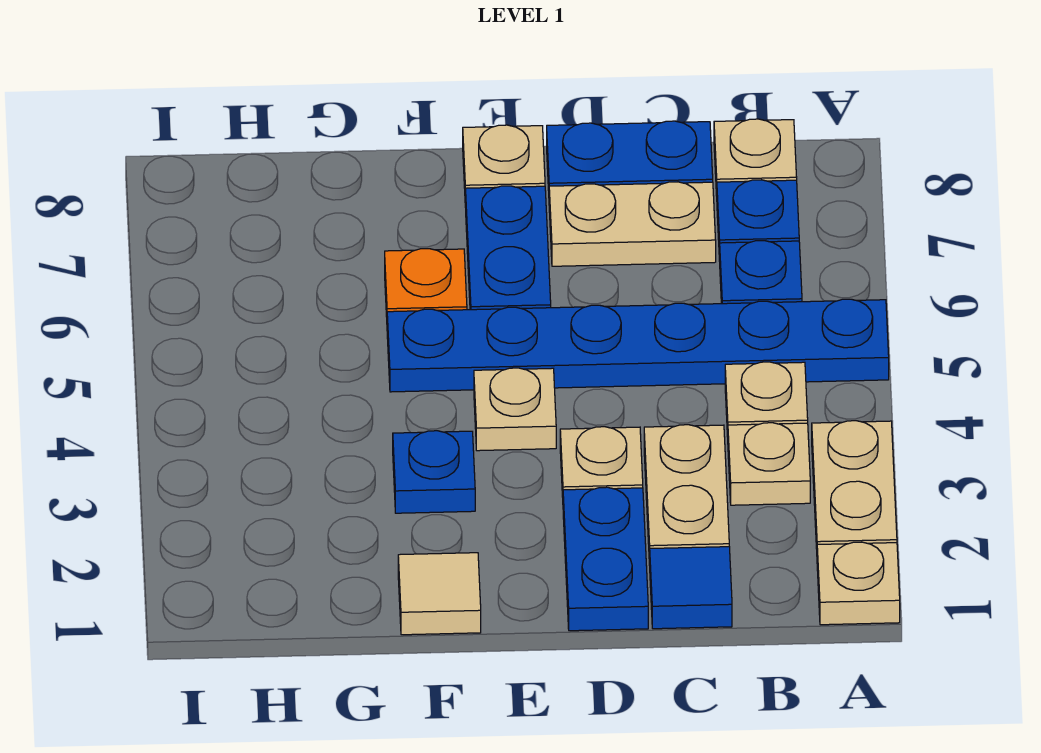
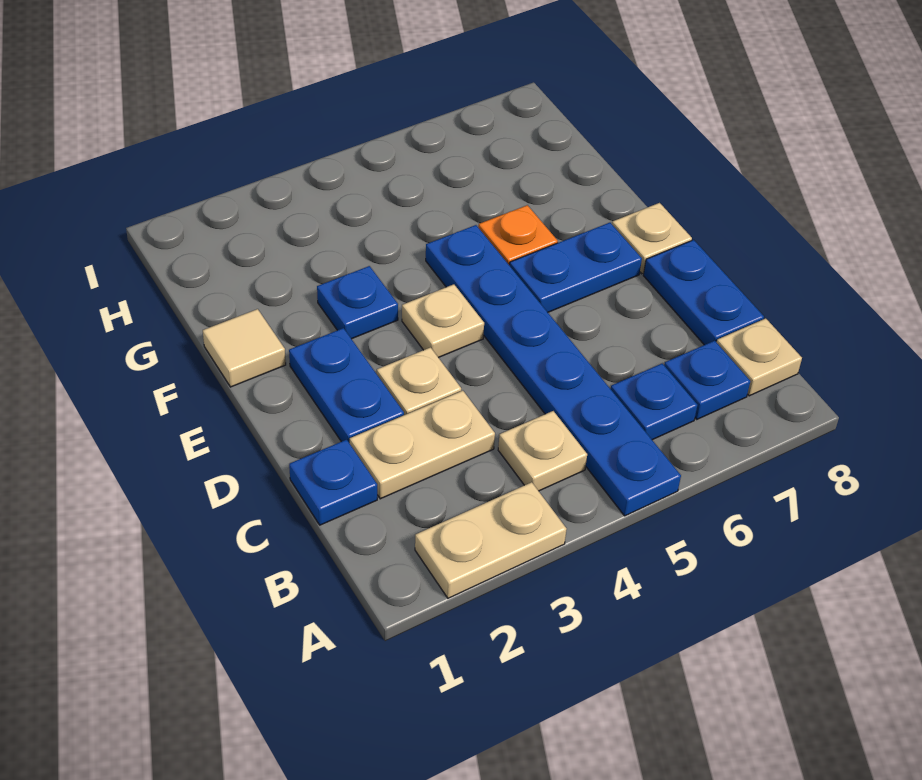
tan plate A1 level 1 -> none
tan plate B3 level 1 -> none
blue tile C1 level 1 -> blue plate C1 level 1
tan plate C7:D7 level 1 -> none
blue plate D1:D2 level 1 -> blue plate D2:E2 level 1

